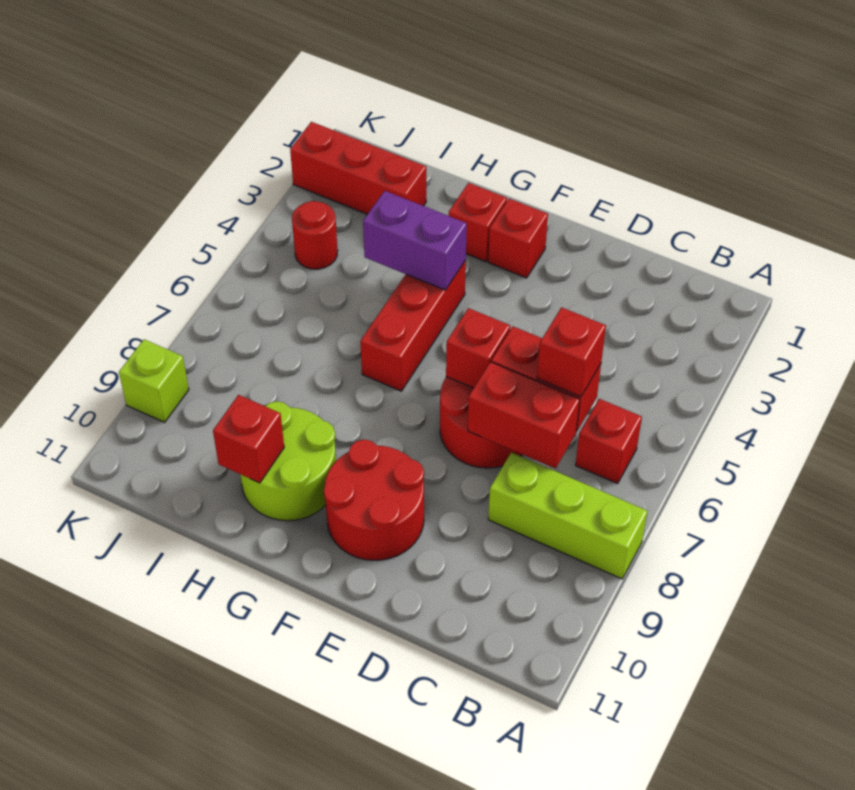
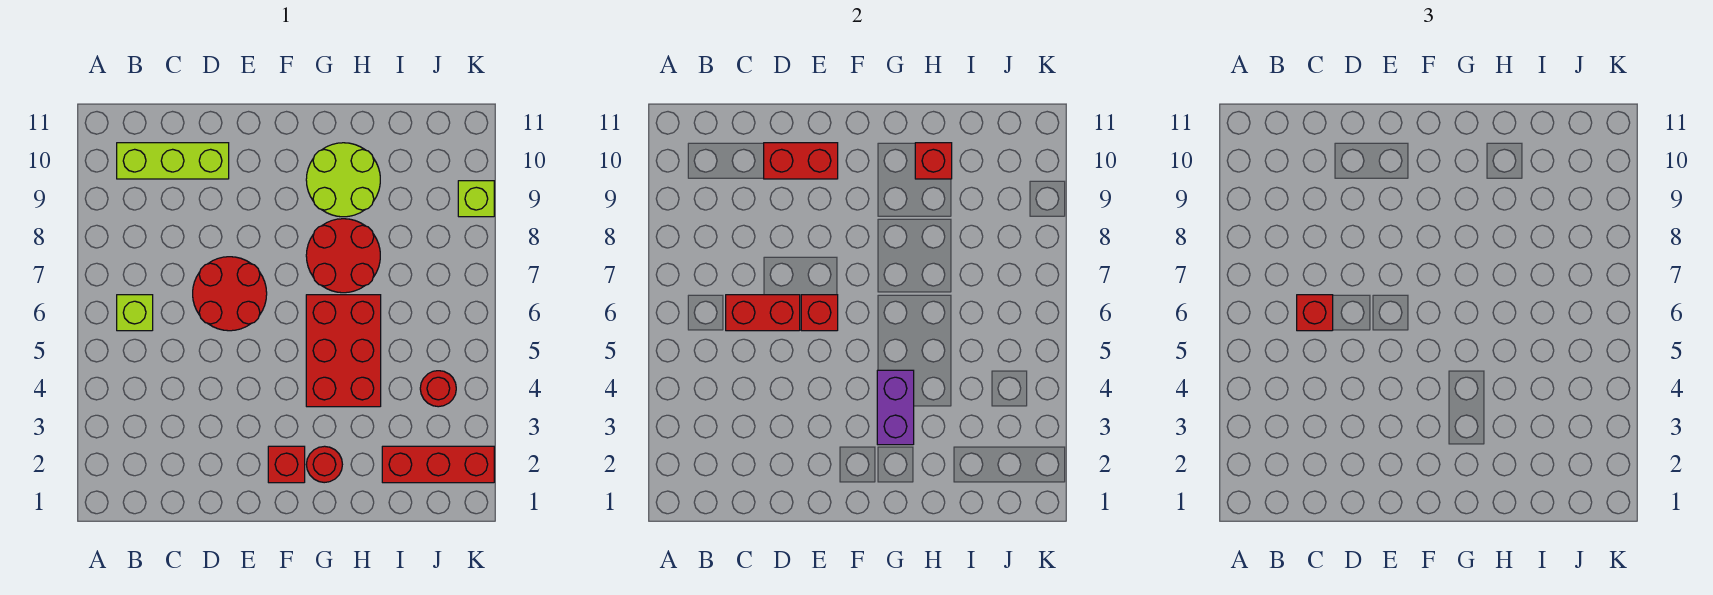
lime brick A8:C8 level 1 -> lime brick B10:D10 level 1
red brick B6 level 1 -> lime brick B6 level 1
red brick C7:D7 level 2 -> red brick D10:E10 level 2
red round brick E9:F10 level 1 -> red round brick G7:H8 level 1
red brick G2 level 1 -> red round brick G2 level 1
red brick G4:G6 level 1 -> red brick G4:H6 level 1
purple brick G4:H4 level 2 -> purple brick G3:G4 level 2

